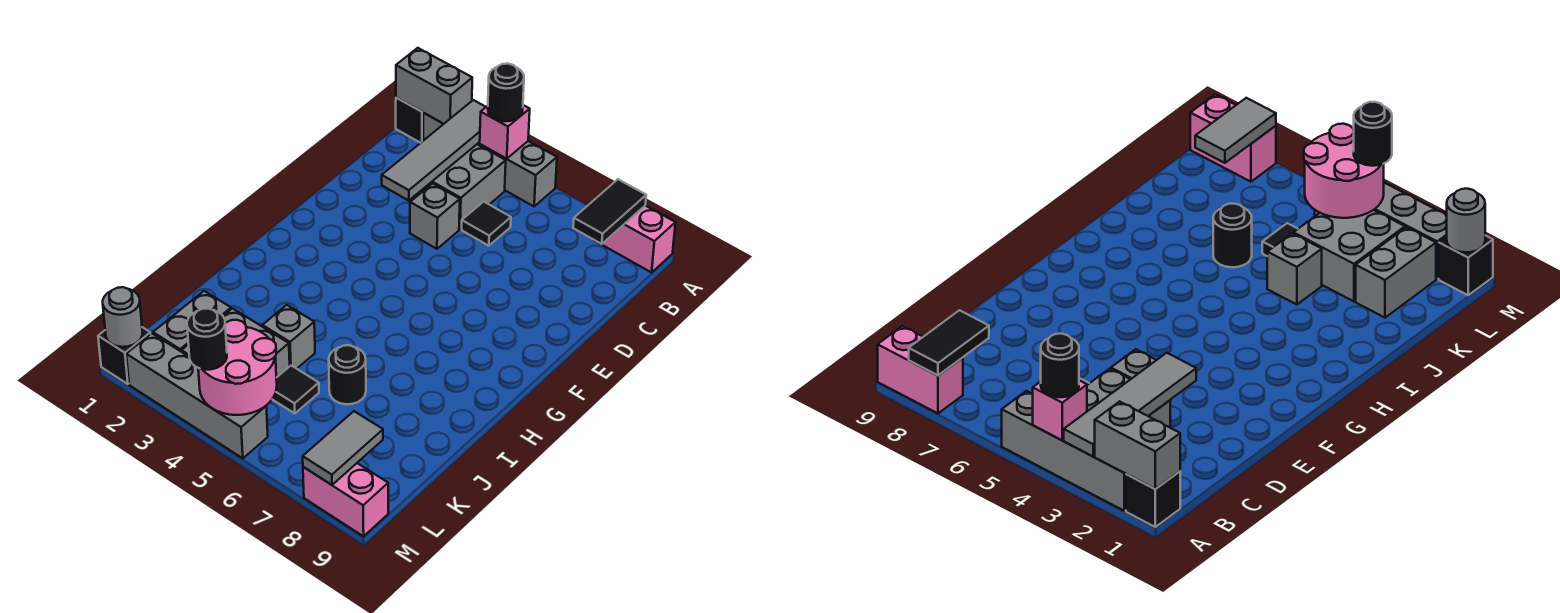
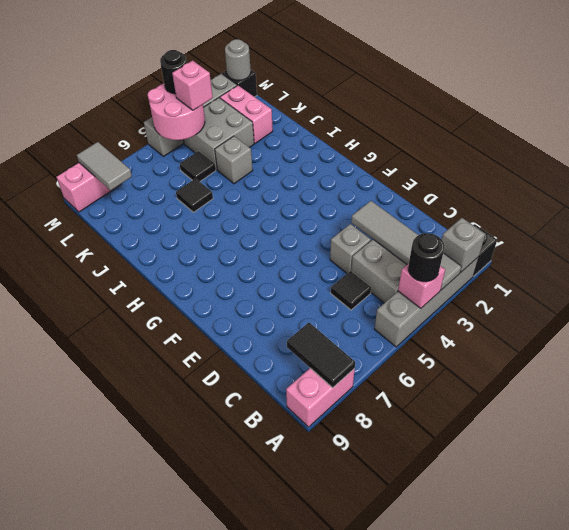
grey brick A1:A2 level 2 -> grey brick A2 level 2
black round brick J6 level 1 -> black tile J6 level 1
grey brick K2:L2 level 1 -> pink brick K2:L2 level 1
none -> pink brick L4 level 3

